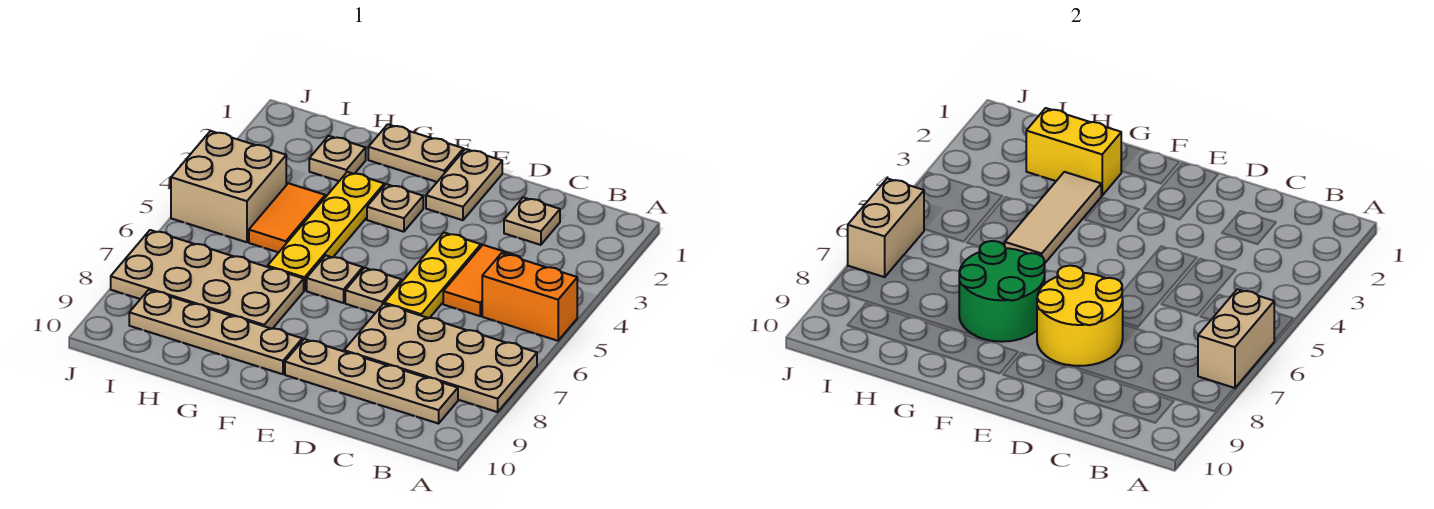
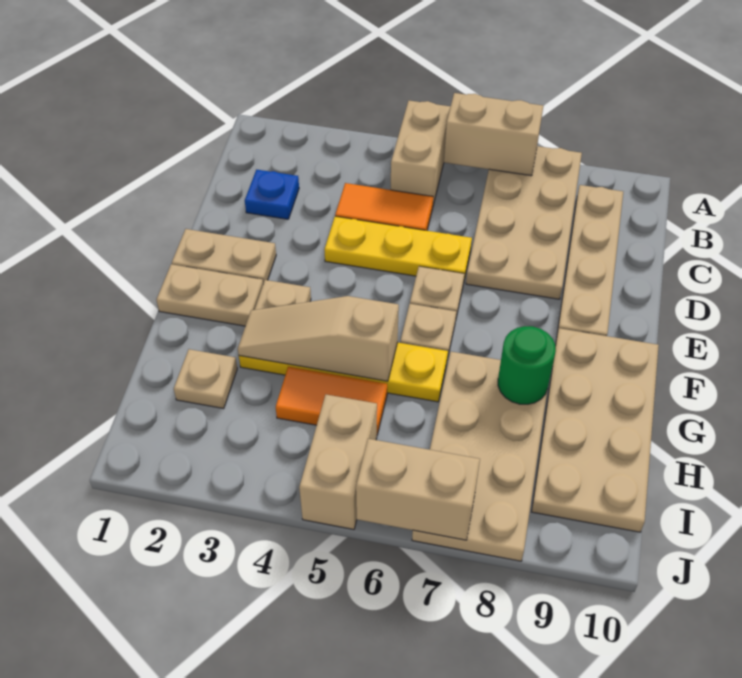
orange brick A5:B5 level 1 -> tan brick A5:B5 level 1
tan plate C2 level 1 -> blue plate C2 level 1
yellow round brick D7:E8 level 2 -> none
tan plate F1:G1 level 1 -> tan plate F1:F2 level 1
green round brick F7:G8 level 2 -> green round brick G8 level 2
tan plate F9:I9 level 1 -> tan plate F9:I10 level 1
yellow brick G2:H2 level 2 -> none
tan tile G3:G5 level 2 -> tan slope G3:G5 level 2 top 5
tan brick I4:J5 level 1 -> tan brick I5:J5 level 1

